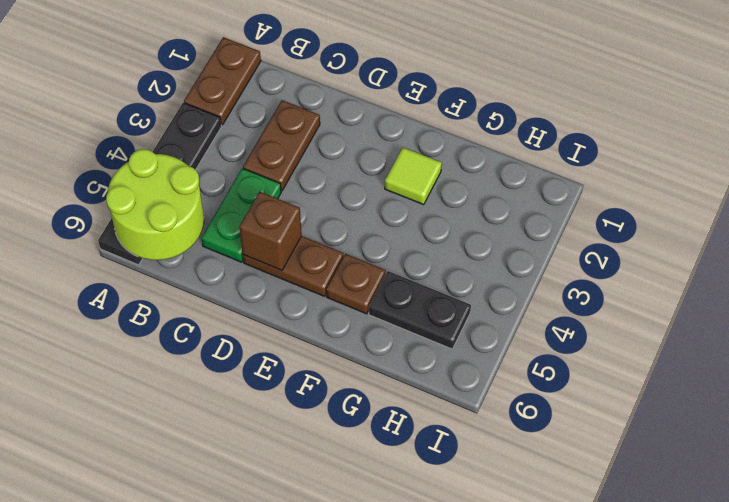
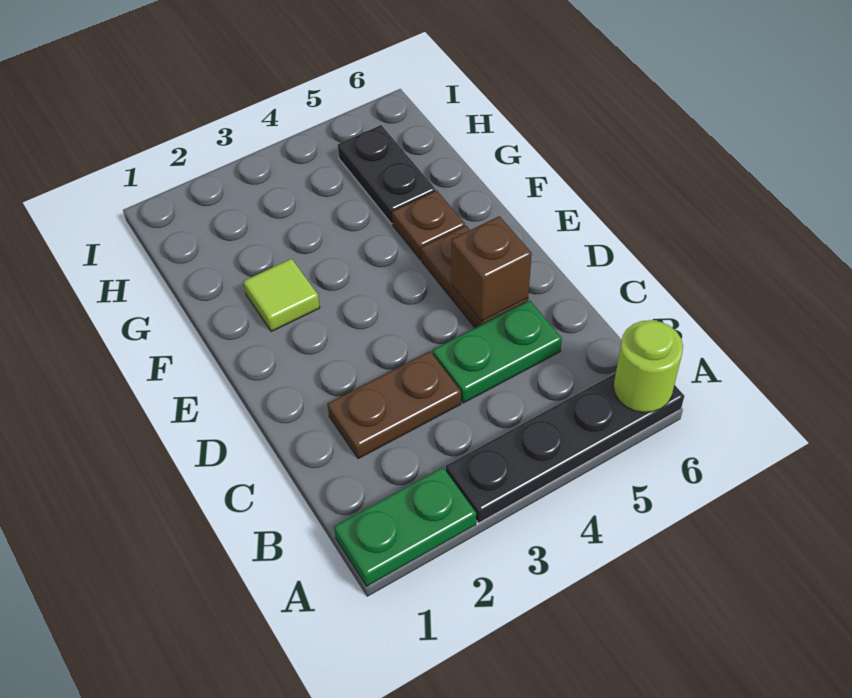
brown plate A1:A2 level 1 -> green plate A1:A2 level 1
lime round brick A5:B6 level 2 -> lime round brick A6 level 2

